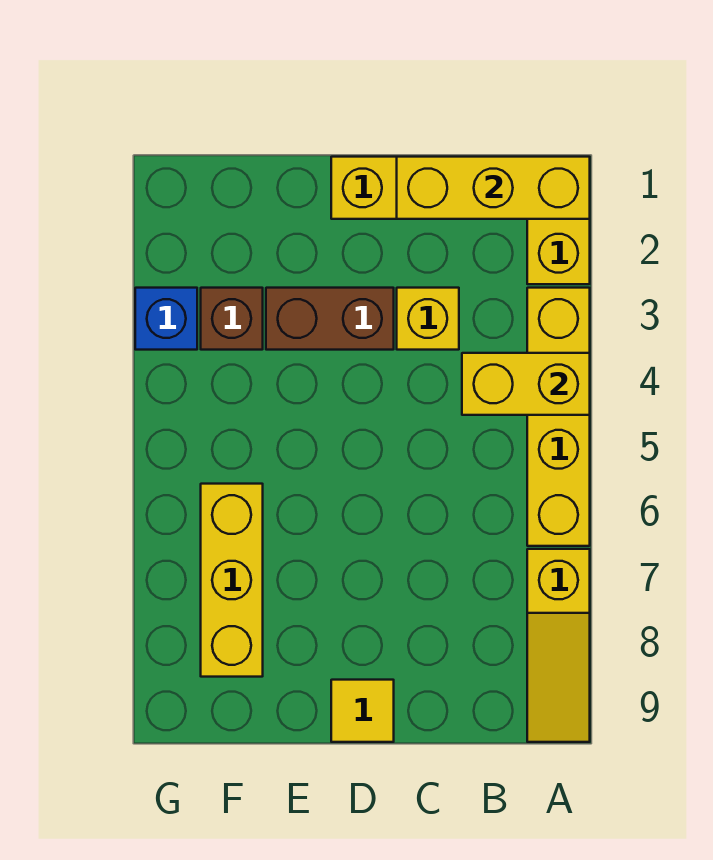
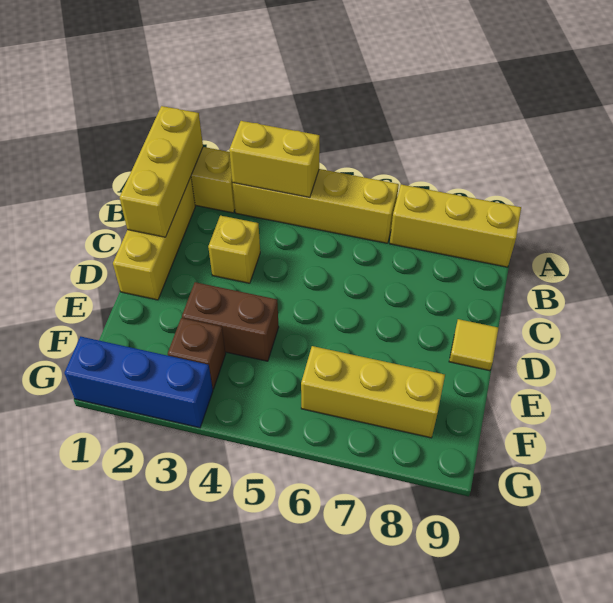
yellow brick A4:B4 level 2 -> yellow brick A3:A4 level 2
yellow slope A7:A9 level 1 top 7 -> yellow brick A7:A9 level 1
brown brick D3:E3 level 1 -> brown brick E3:E4 level 1
blue brick G3 level 1 -> blue brick G1:G3 level 1

